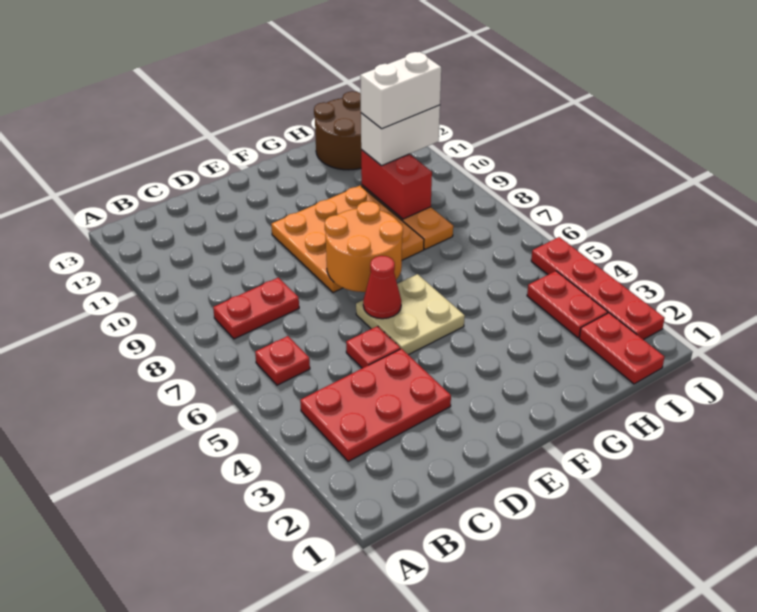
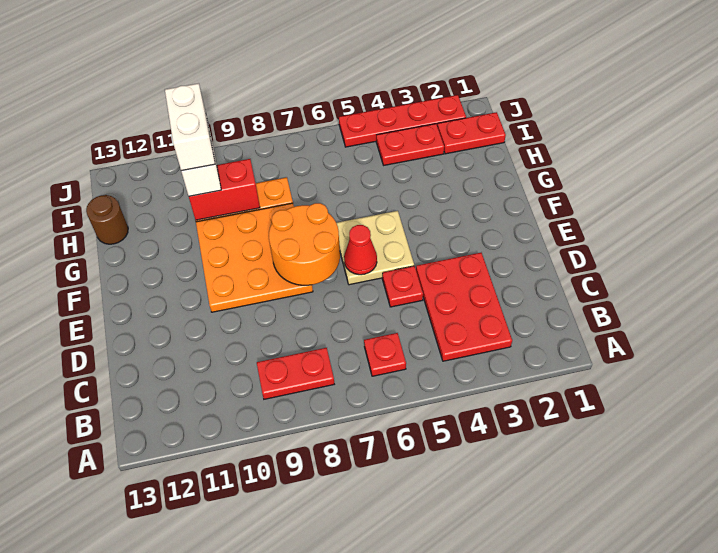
red plate B8:C8 level 1 -> red plate B8:B9 level 1
brown round brick H12:I13 level 1 -> brown round brick H13 level 1

